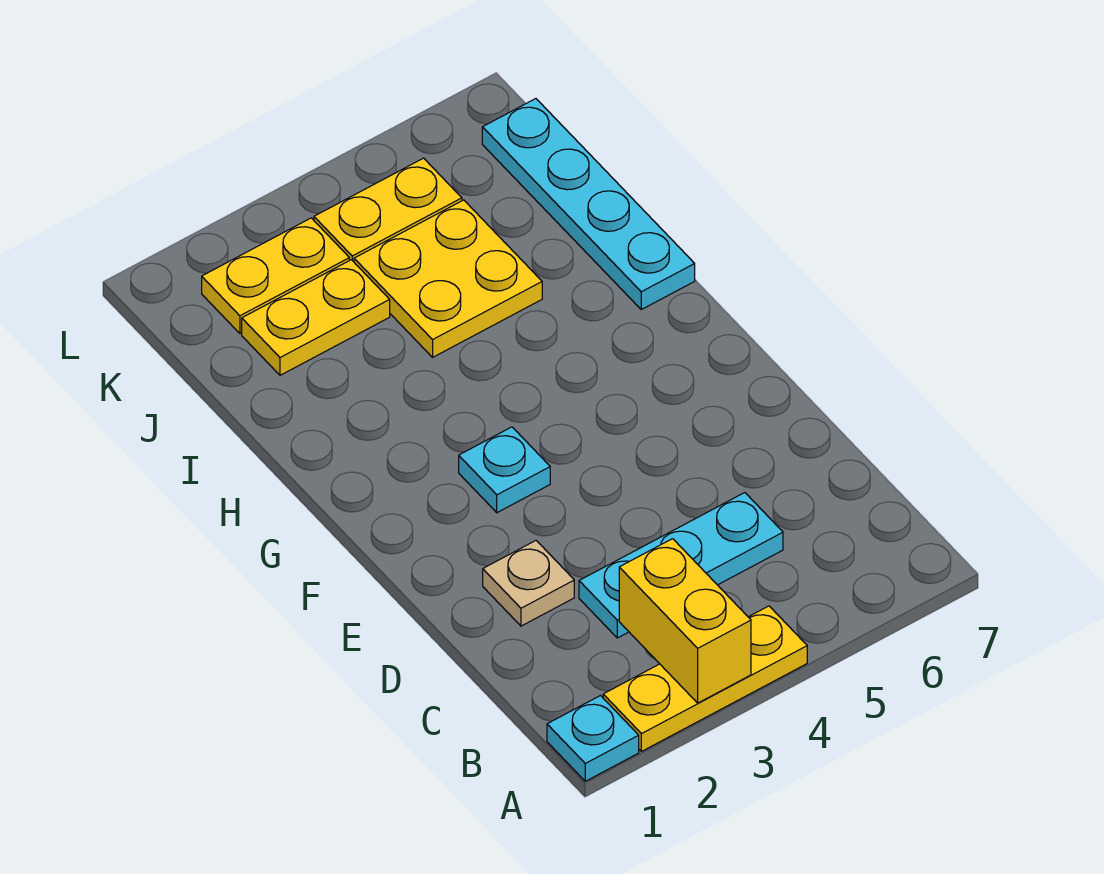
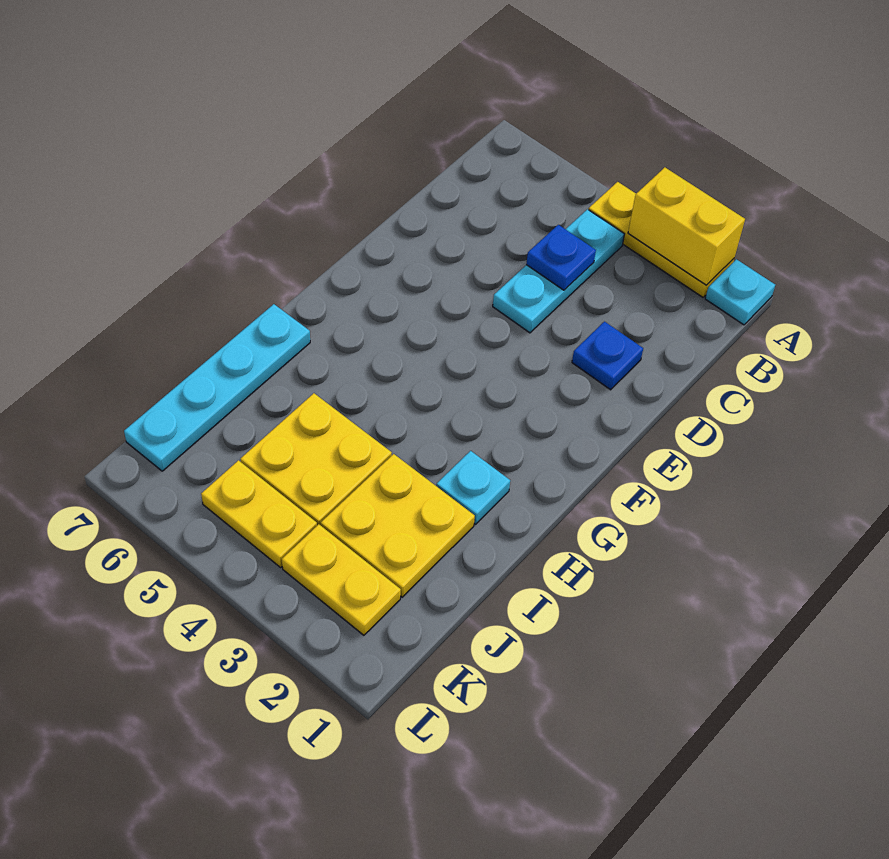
yellow brick A3:B3 level 2 -> yellow brick A2:A3 level 2
cyan plate C3:C5 level 1 -> cyan plate B4:D4 level 1
none -> blue plate C4 level 2
tan plate D2 level 1 -> blue plate D2 level 1
cyan plate F3 level 1 -> cyan plate H2 level 1
yellow plate J2:J3 level 1 -> yellow plate I2:J3 level 1

